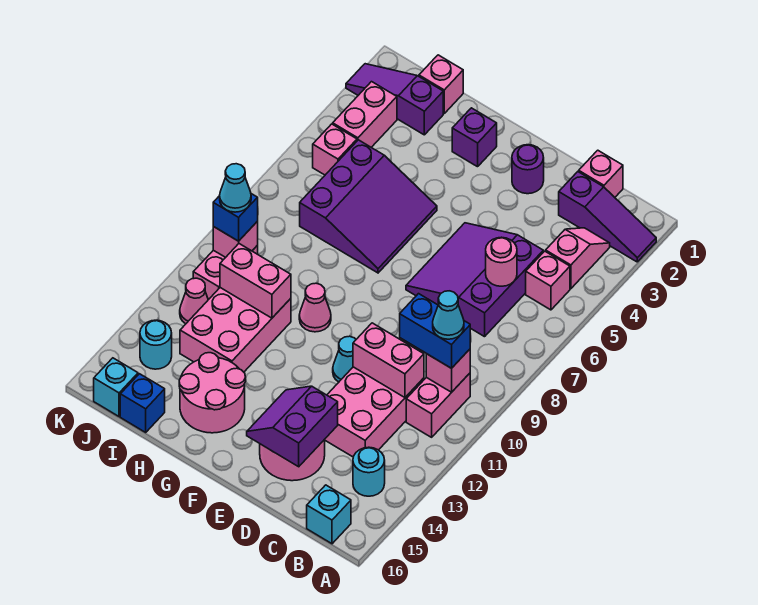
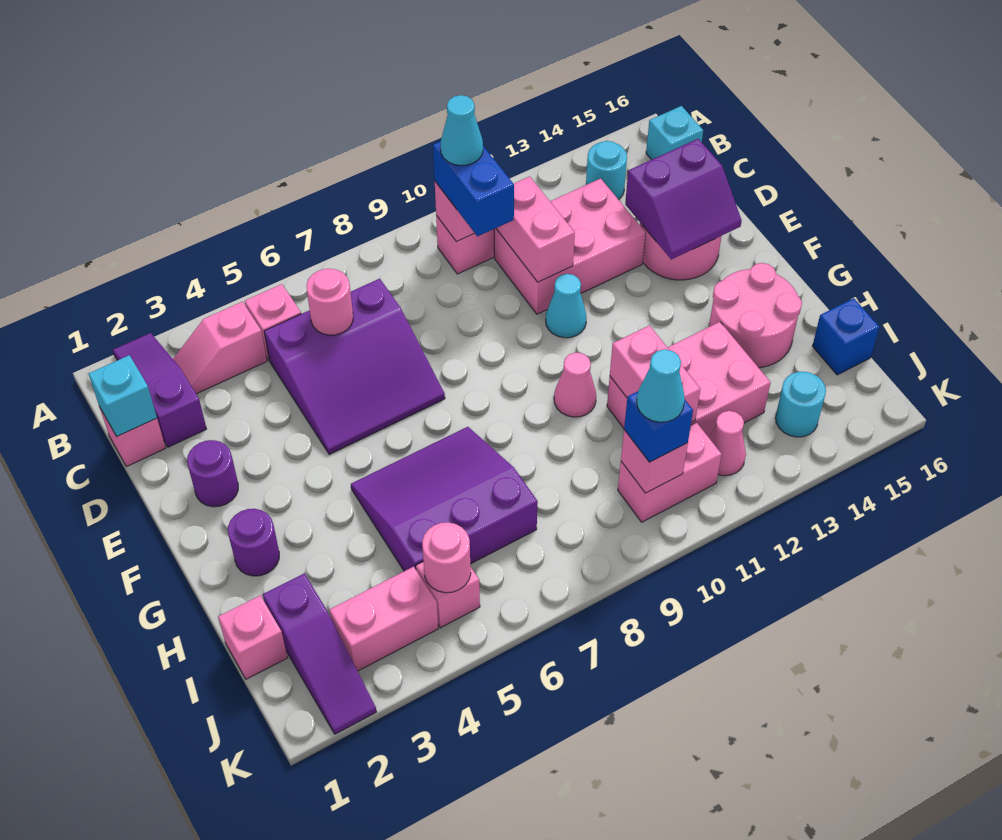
purple brick G2 level 1 -> purple round brick G2 level 1
none -> pink round brick J5 level 2
cyan brick J16 level 1 -> cyan brick C1 level 2

